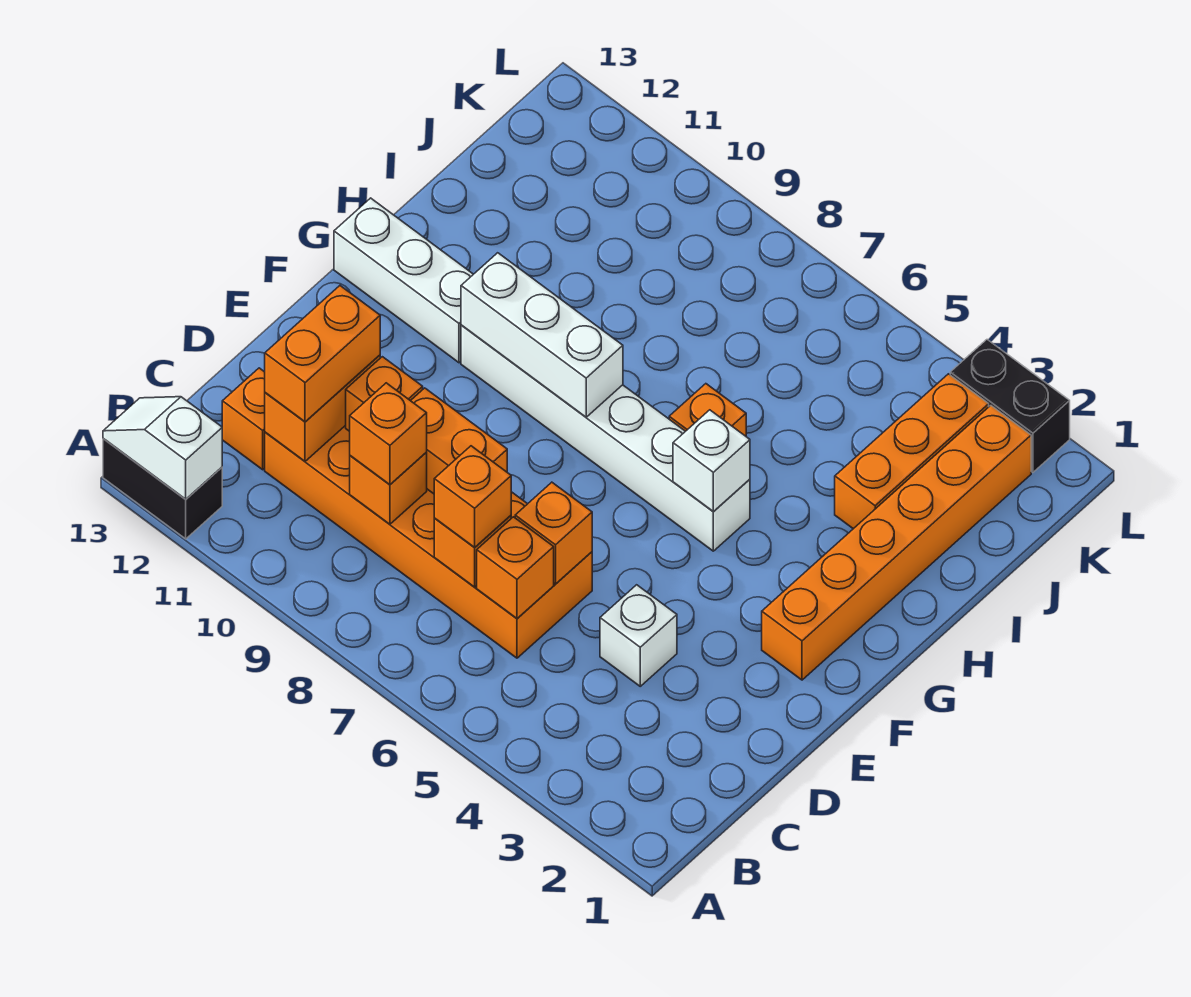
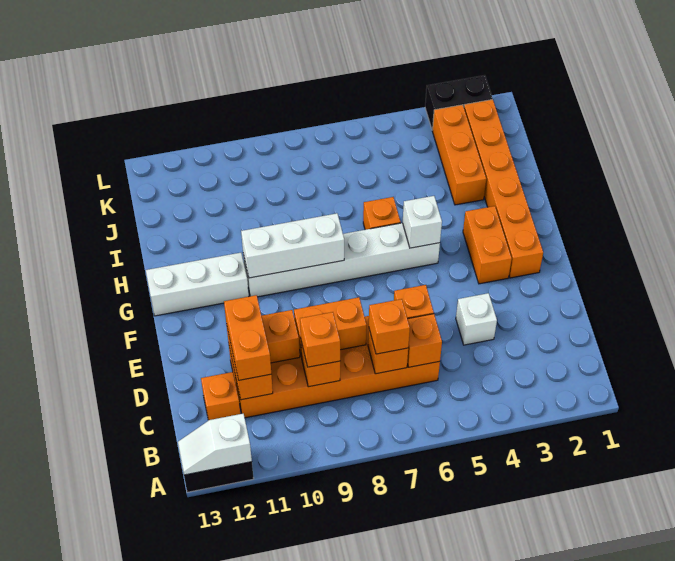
none -> orange brick F3:G3 level 1

